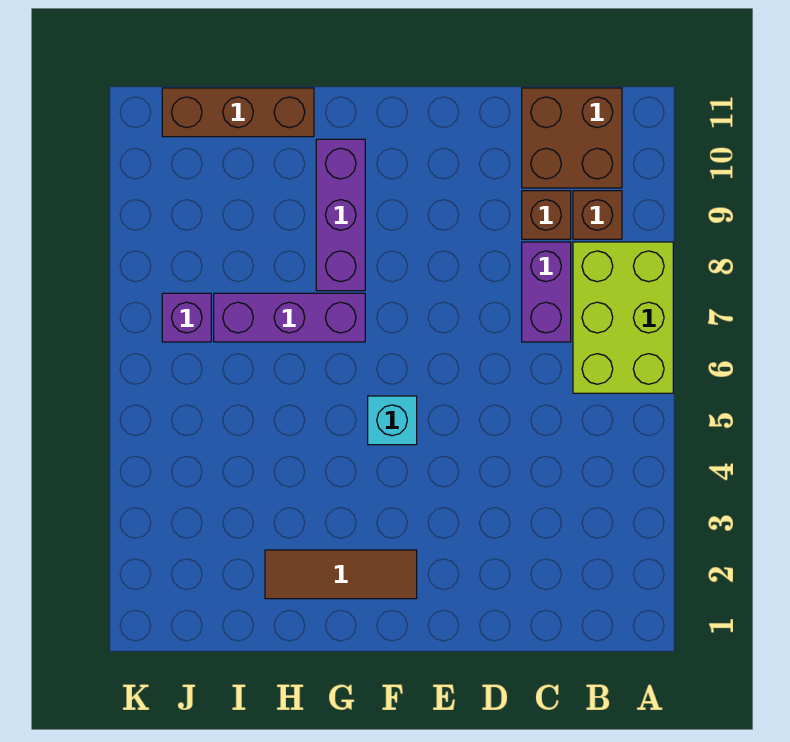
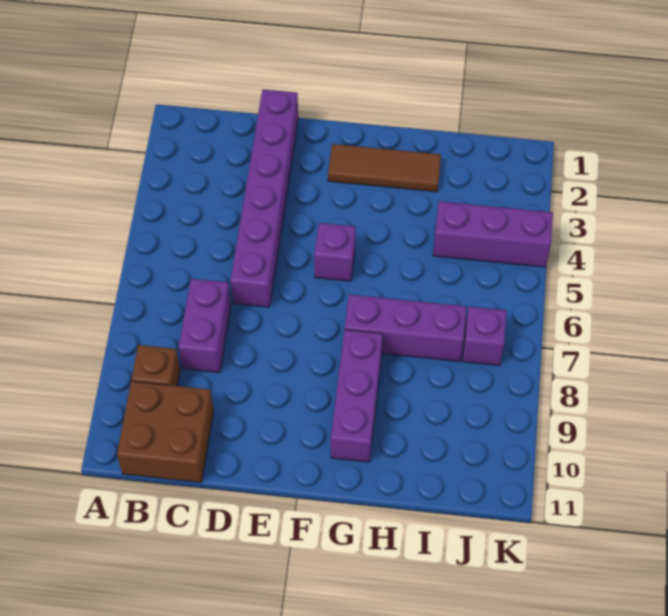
lime brick A6:B8 level 1 -> none
brown brick C9 level 1 -> none
none -> purple brick D1:D6 level 1
cyan brick F5 level 1 -> purple brick F5 level 1
brown brick H11:J11 level 1 -> none
none -> purple brick I4:K4 level 1

